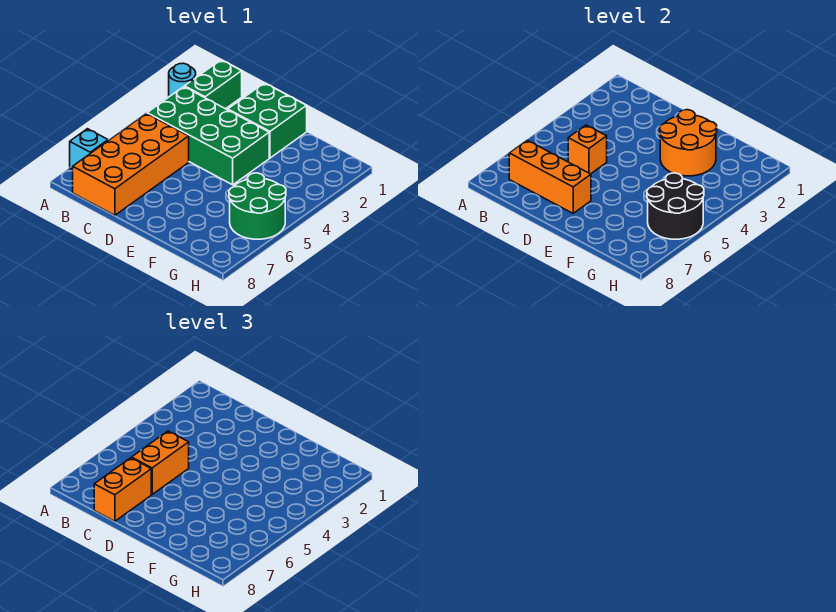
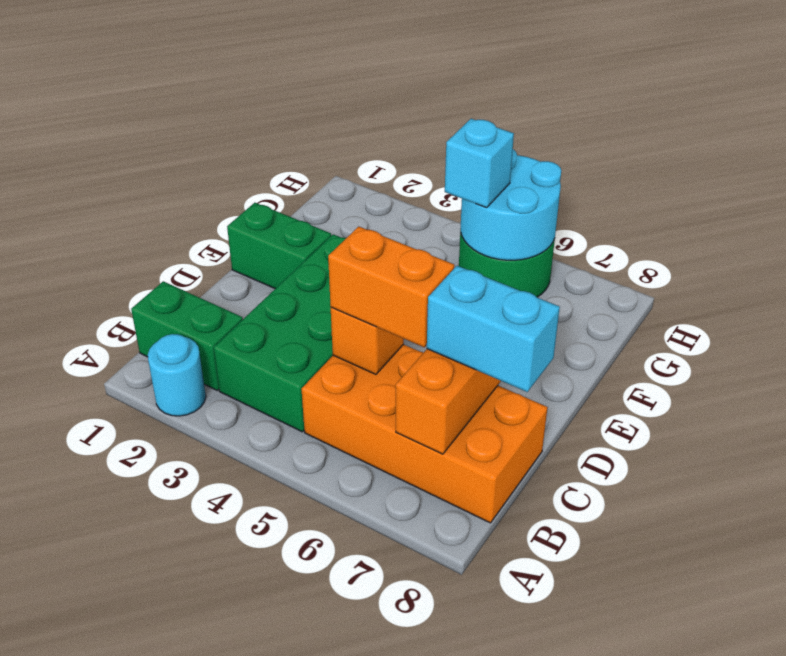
cyan brick A7 level 1 -> cyan brick G5 level 3
orange brick C7:C8 level 3 -> cyan brick C7:C8 level 3
green brick D1:E2 level 1 -> green brick E1:E2 level 1
orange round brick E2:F3 level 2 -> none
black round brick G5:H6 level 2 -> cyan round brick G5:H6 level 2

